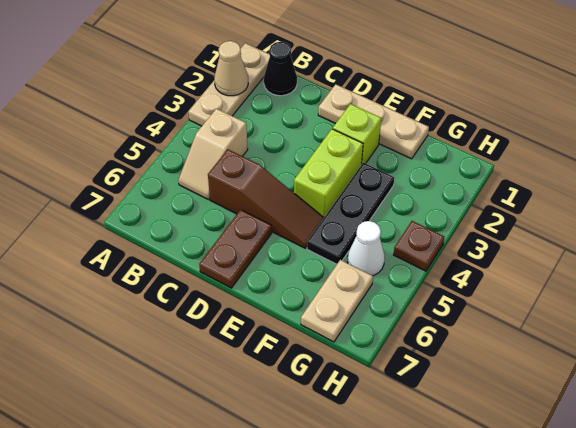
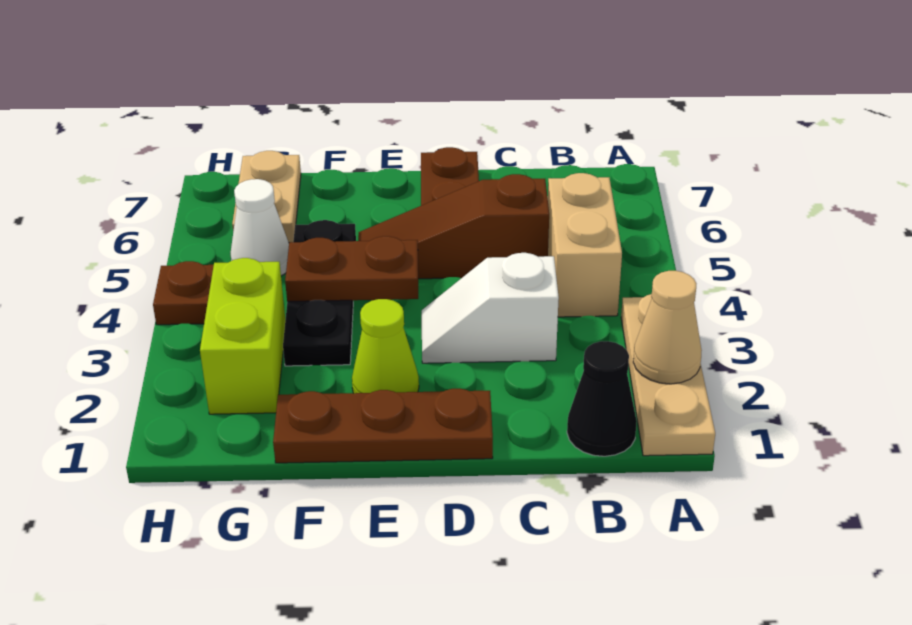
tan slope B4:B5 level 1 top 4 -> tan brick B4:B5 level 1
none -> white slope C3:D3 level 1 top C
tan plate D1:F1 level 1 -> brown plate D1:F1 level 1
lime brick E2 level 1 -> lime cone E2 level 1
lime brick E3:E4 level 1 -> lime brick G2:G3 level 1
none -> brown plate E4:F4 level 2

